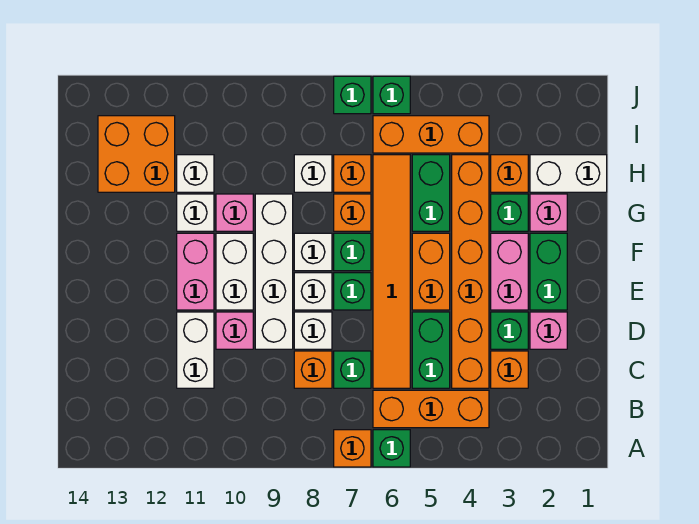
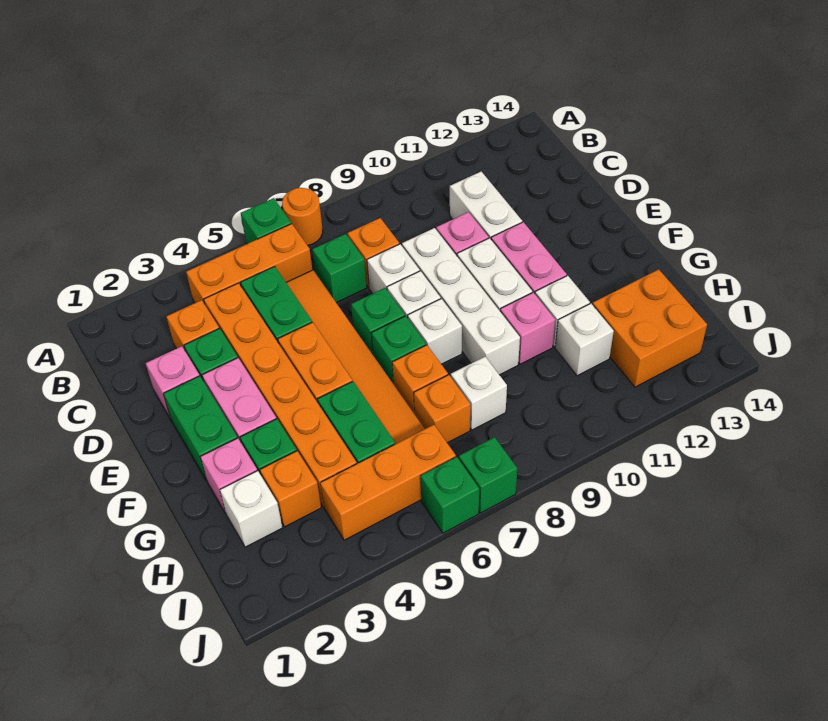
orange brick A7 level 1 -> orange round brick A7 level 1
white brick H1:H2 level 1 -> white brick H2 level 1

